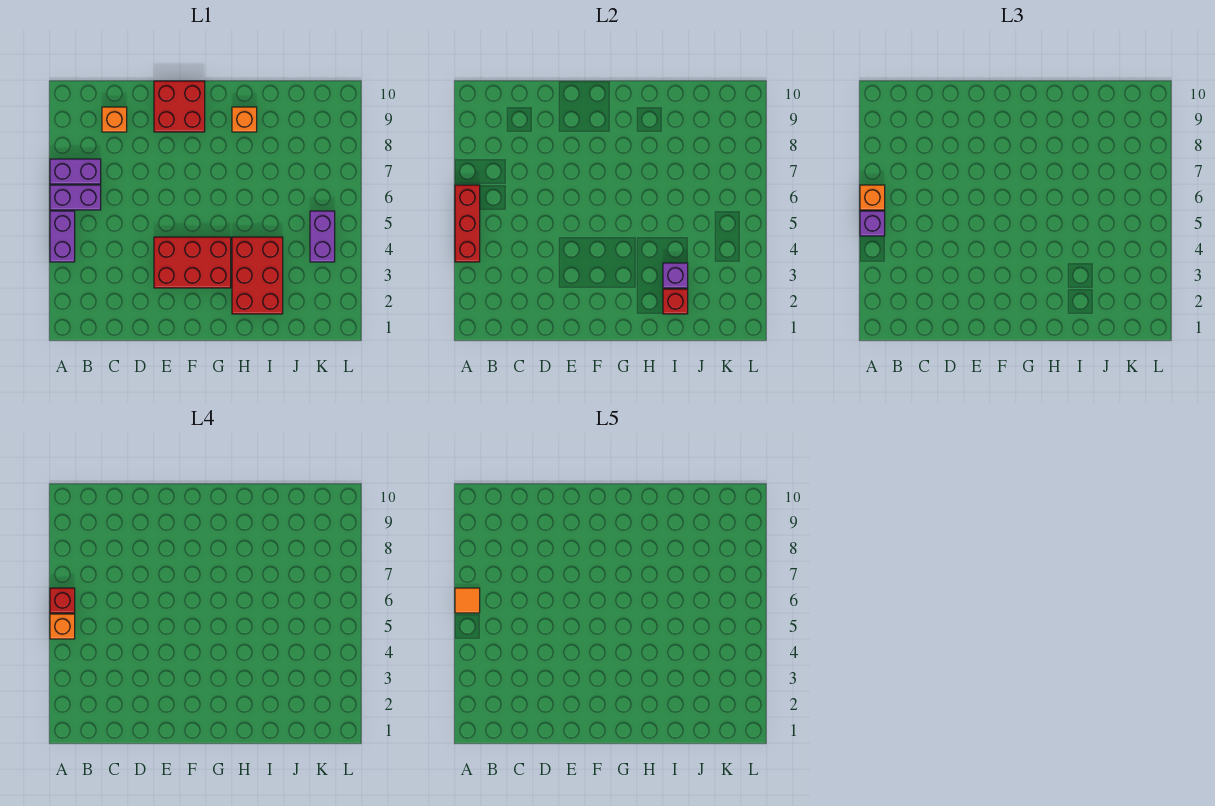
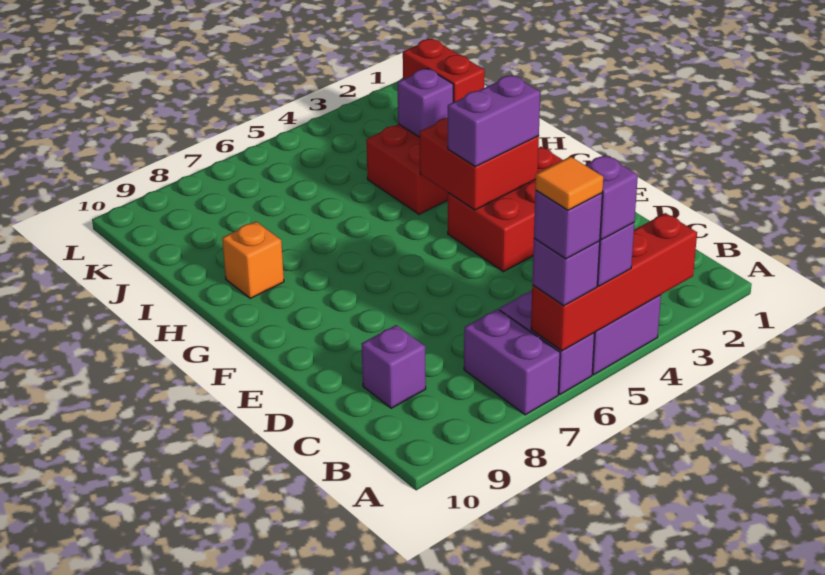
red brick A4:A6 level 2 -> red brick A3:A6 level 2
orange brick A5 level 4 -> purple brick A5 level 4
orange brick A6 level 3 -> purple brick A6 level 3
red brick A6 level 4 -> purple brick A6 level 4
orange brick C9 level 1 -> purple brick C9 level 1
red brick E3:G4 level 1 -> red brick E2:F4 level 1
red brick E9:F10 level 1 -> red brick F3:G4 level 2
red brick I2 level 2 -> red brick I2:J2 level 2
purple brick K4:K5 level 1 -> purple brick F3:F4 level 3

